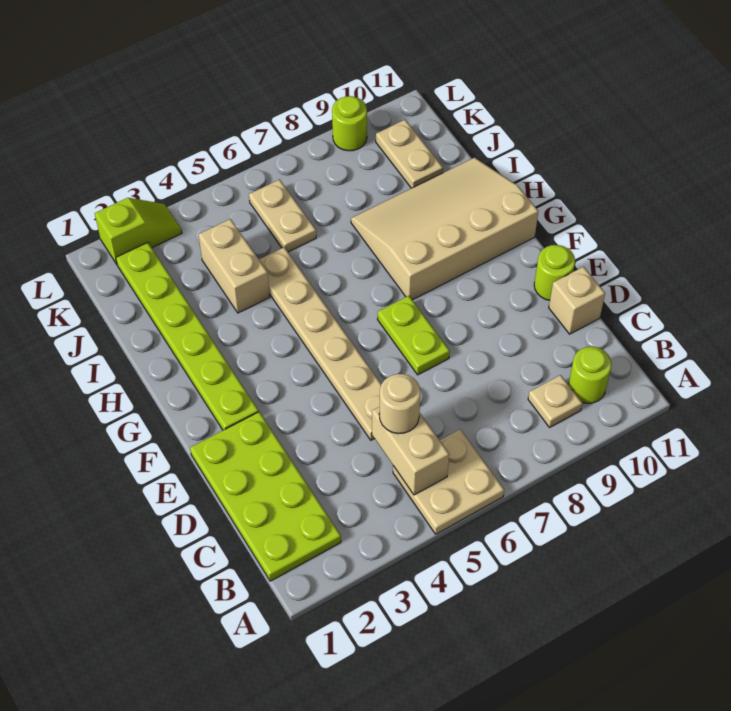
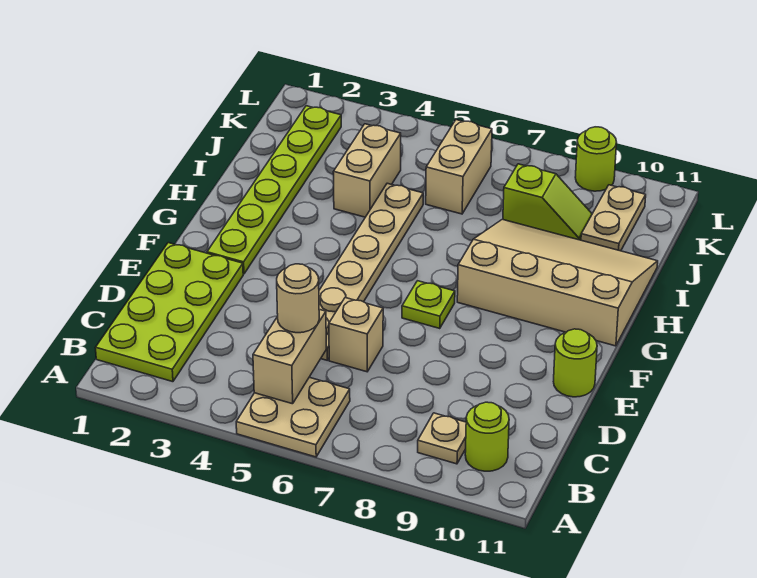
tan brick D11 level 1 -> tan brick D6 level 1
lime plate E7:F7 level 1 -> lime plate F7 level 1
tan plate J6:K6 level 1 -> tan brick J6:K6 level 1
lime slope L2:L3 level 1 top 2 -> lime slope J8:J9 level 1 top 8

